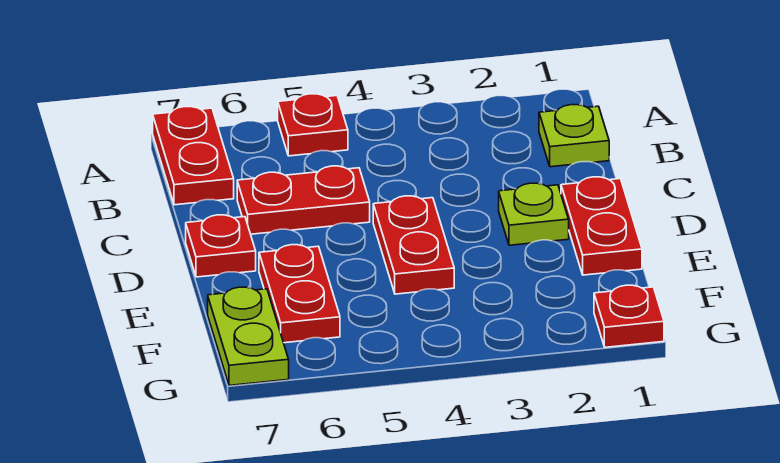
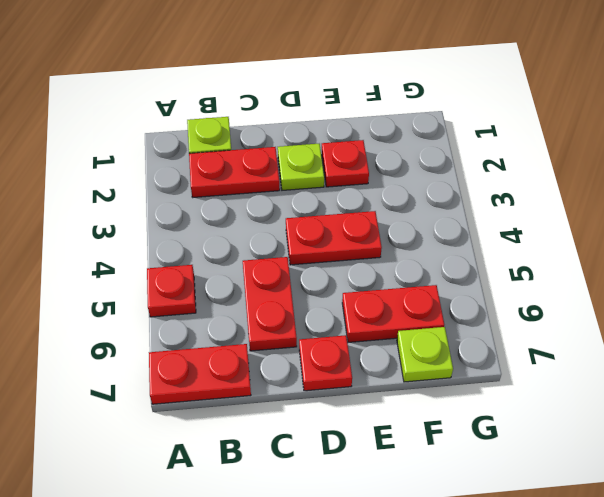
red plate D1:E1 level 1 -> red plate B2:C2 level 1
lime plate F7:G7 level 1 -> lime plate F7 level 1
red plate G1 level 1 -> red plate E2 level 1

